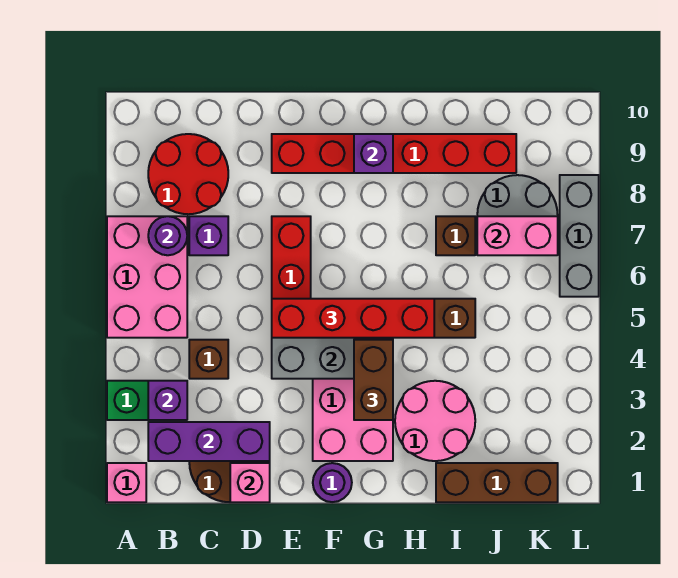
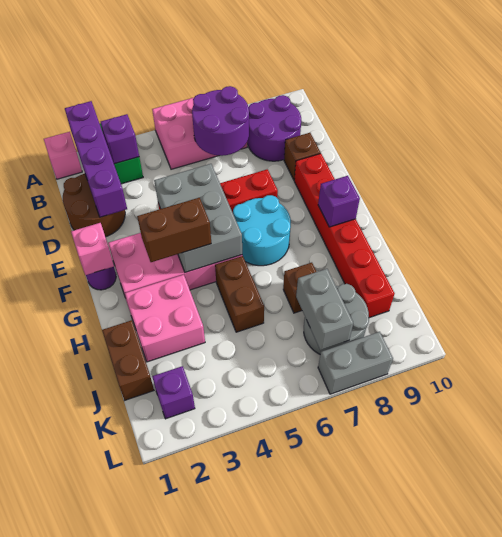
purple brick B2:D2 level 2 -> purple brick A2:D2 level 2
purple round brick B7 level 2 -> purple round brick B6:C7 level 2
red round brick B8:C9 level 1 -> purple round brick B8:C9 level 1
brown brick C4 level 1 -> brown brick D9 level 1
purple brick C7 level 1 -> purple brick K2 level 1
pink brick D1 level 2 -> pink brick F1 level 2
red brick E5:H5 level 3 -> none
none -> cyan round brick F6:G7 level 1
pink round brick H2:I3 level 1 -> pink brick H2:I3 level 1
brown brick I1:K1 level 1 -> brown brick I1:J1 level 1
pink brick J7:K7 level 2 -> grey brick J7:K7 level 2
grey brick L6:L8 level 1 -> grey brick L7:L8 level 1

